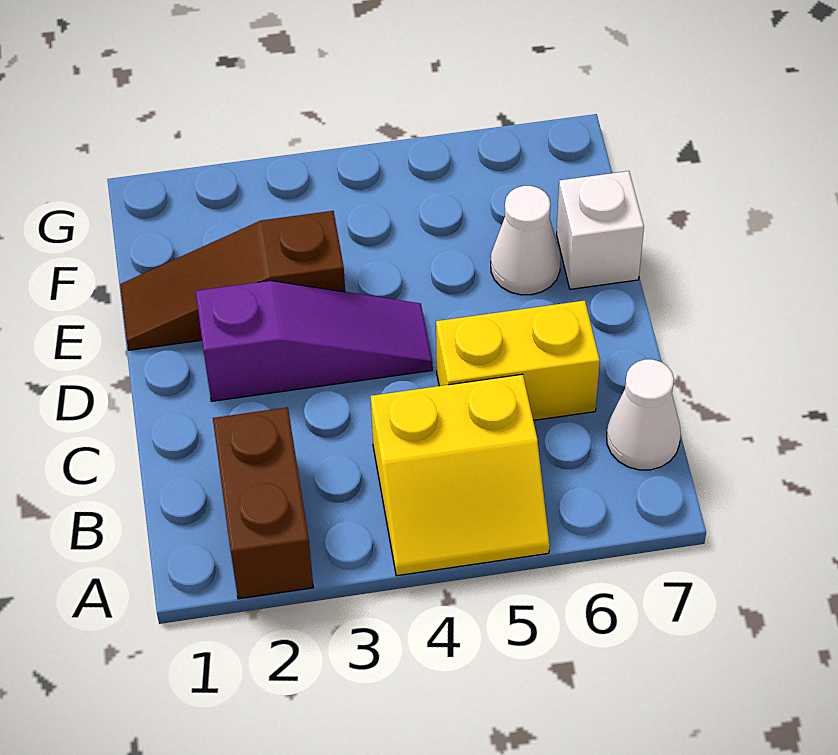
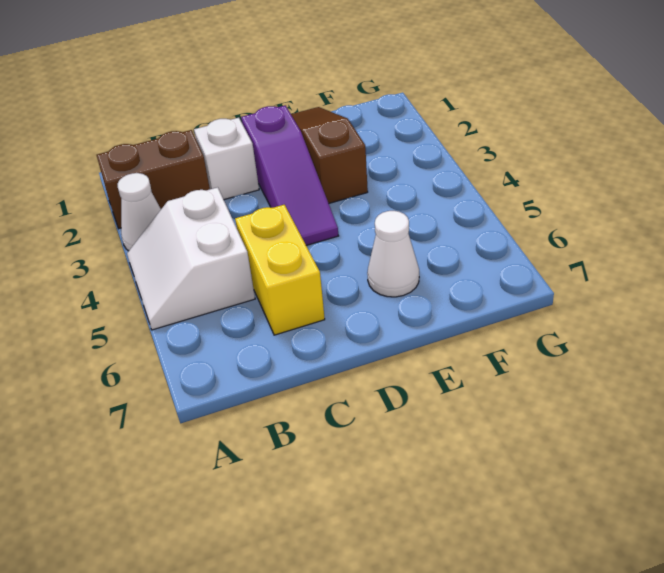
yellow slope A4:B5 level 1 top B -> white slope A4:B5 level 1 top B
white cone B7 level 1 -> white cone A3 level 1
white brick E7 level 1 -> white brick C2 level 1

